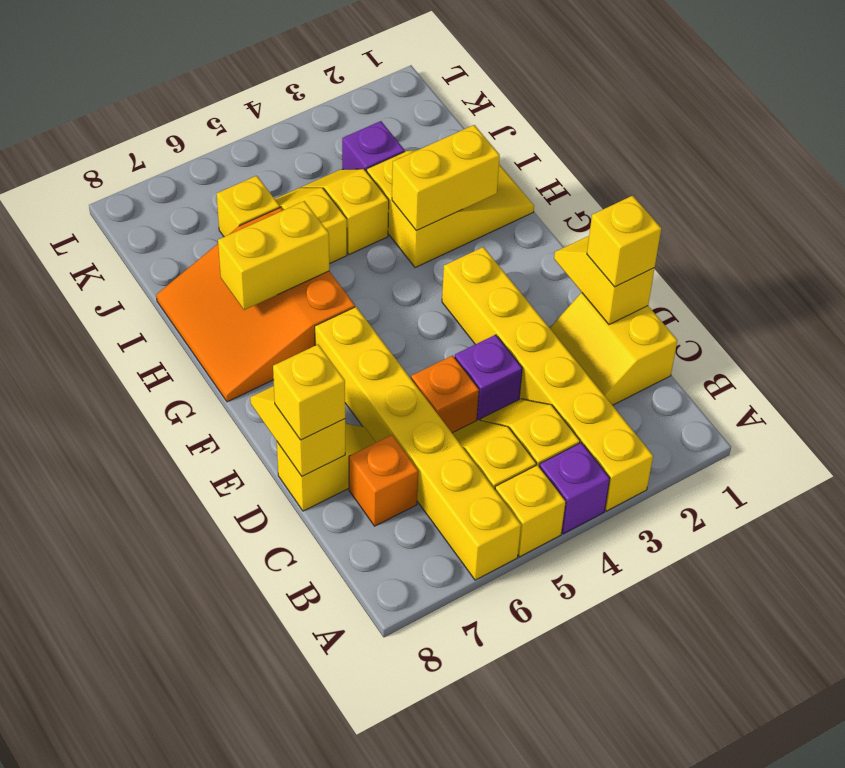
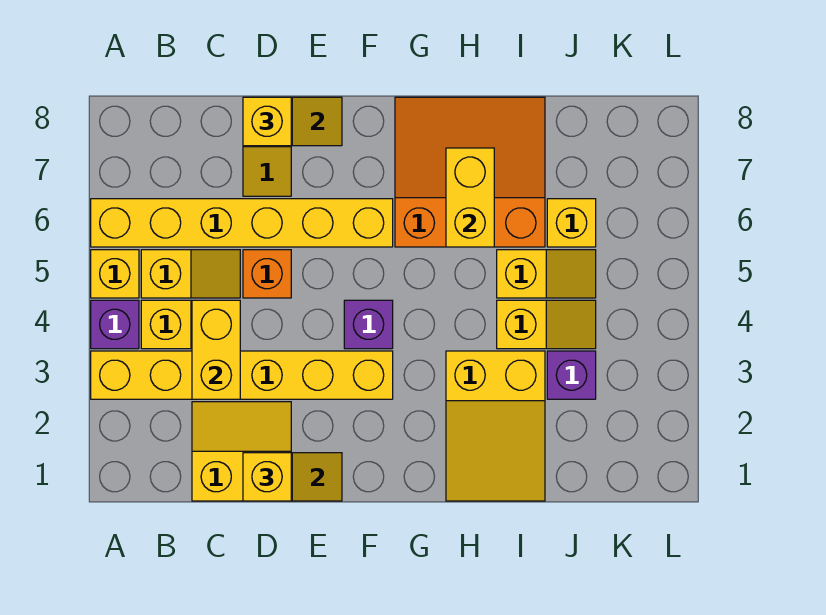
orange brick C7 level 1 -> none
purple brick D4 level 1 -> purple brick F4 level 1
yellow brick H2:H3 level 2 -> yellow brick C3:C4 level 2

